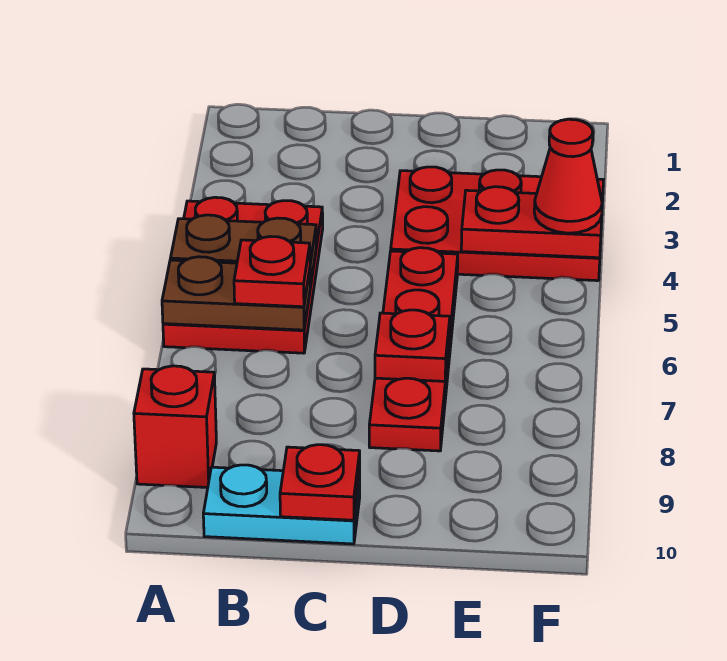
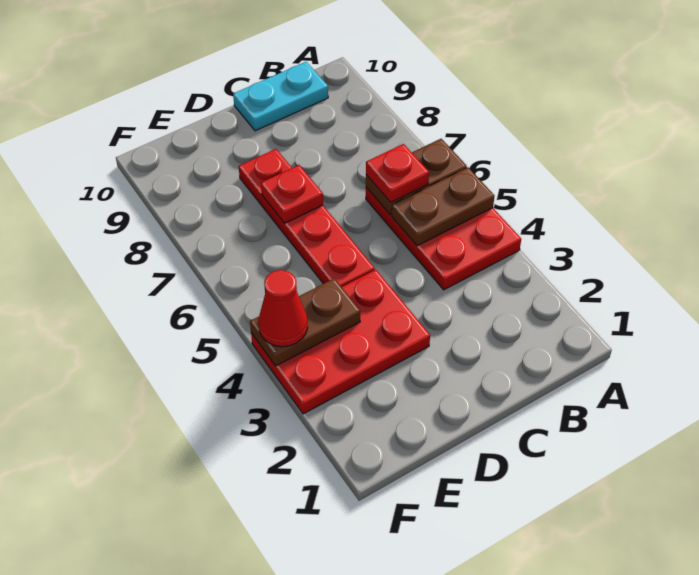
red brick A9 level 1 -> none
red plate C10 level 2 -> none
red plate E4:F4 level 2 -> brown plate E4:F4 level 2

